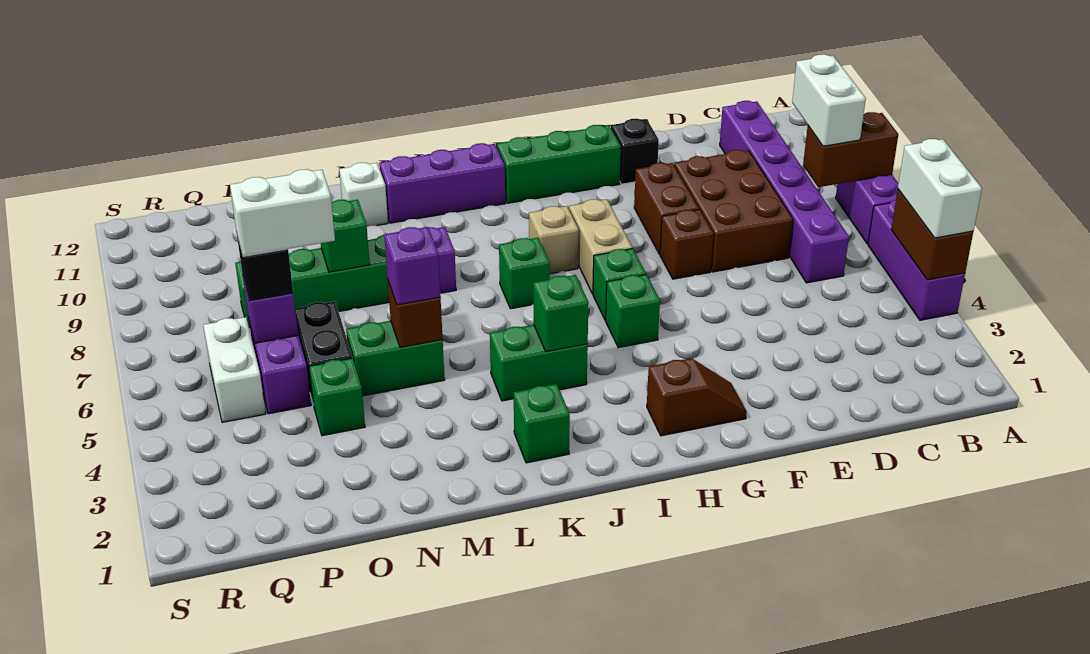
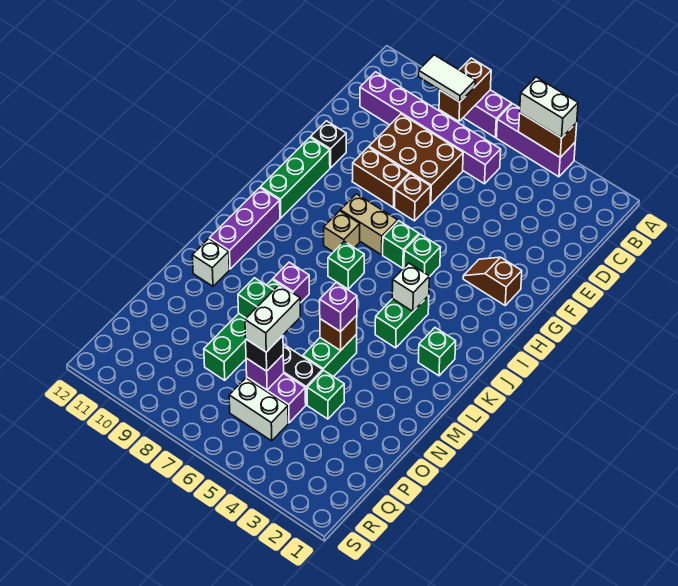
white brick B8:B9 level 3 -> white tile B8:B9 level 3
brown slope G2:H2 level 1 top H -> brown slope G2:G3 level 1 top 2
green brick J4 level 2 -> white brick J4 level 2

